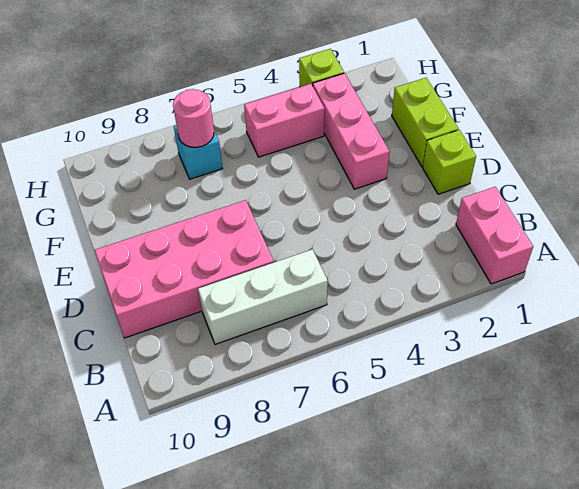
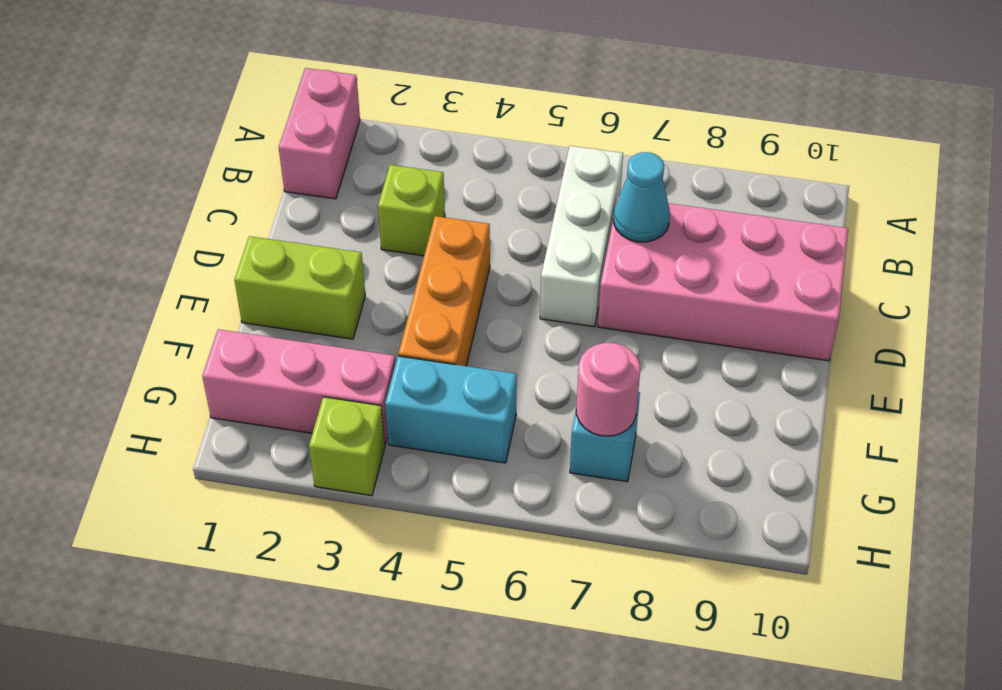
white brick B6:B8 level 1 -> white brick B6:D6 level 1
none -> cyan cone C7 level 2
lime brick D1 level 1 -> lime brick C3 level 1
none -> orange brick D4:F4 level 1
lime brick E1:F1 level 1 -> lime brick E1:E2 level 1
pink brick E3:G3 level 1 -> pink brick G1:G3 level 1
pink brick G4:G5 level 1 -> cyan brick G4:G5 level 1

